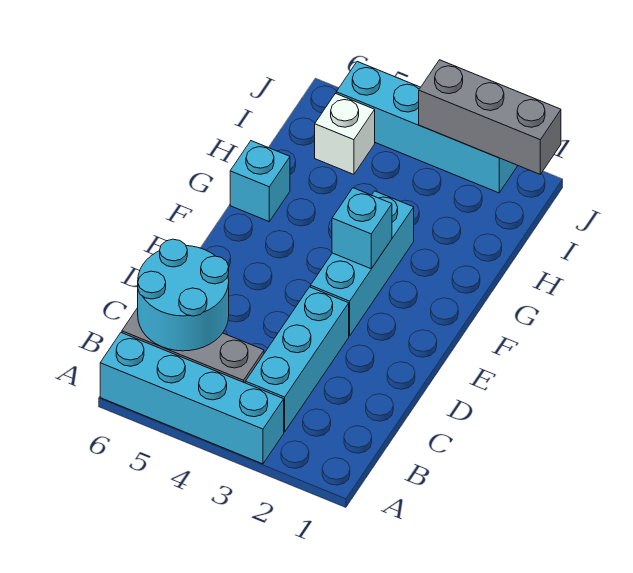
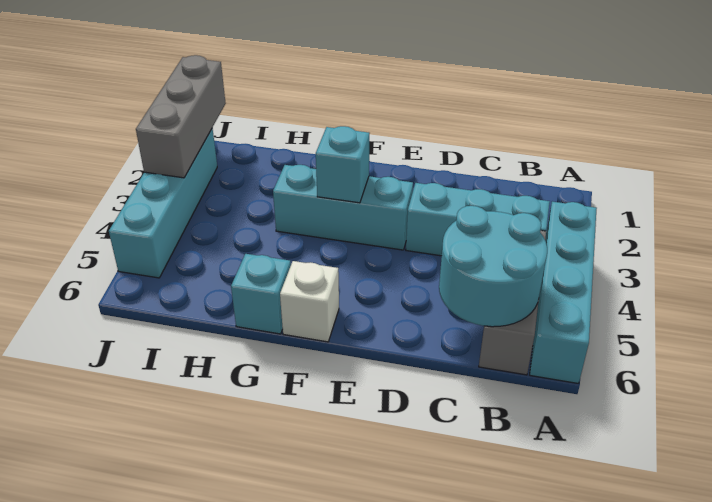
white brick I5 level 1 -> white brick F6 level 1

